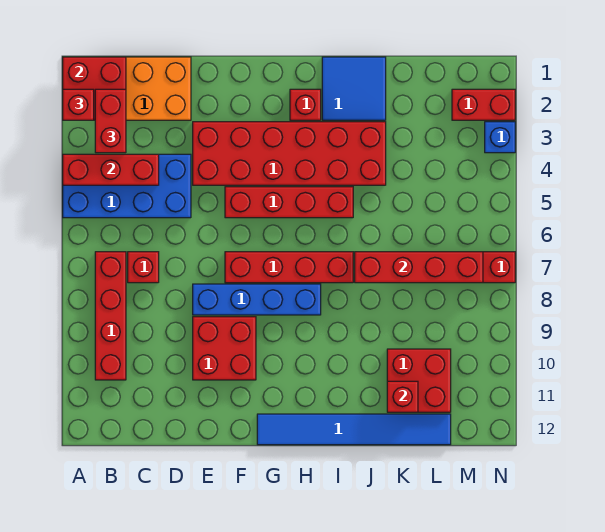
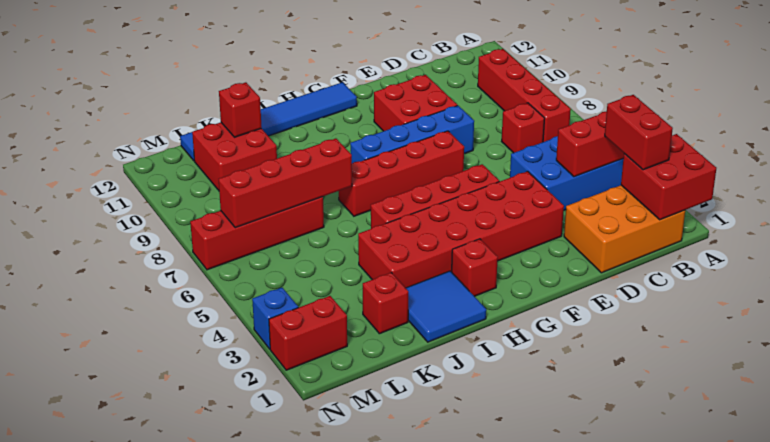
red brick A2 level 3 -> red brick K2 level 1

